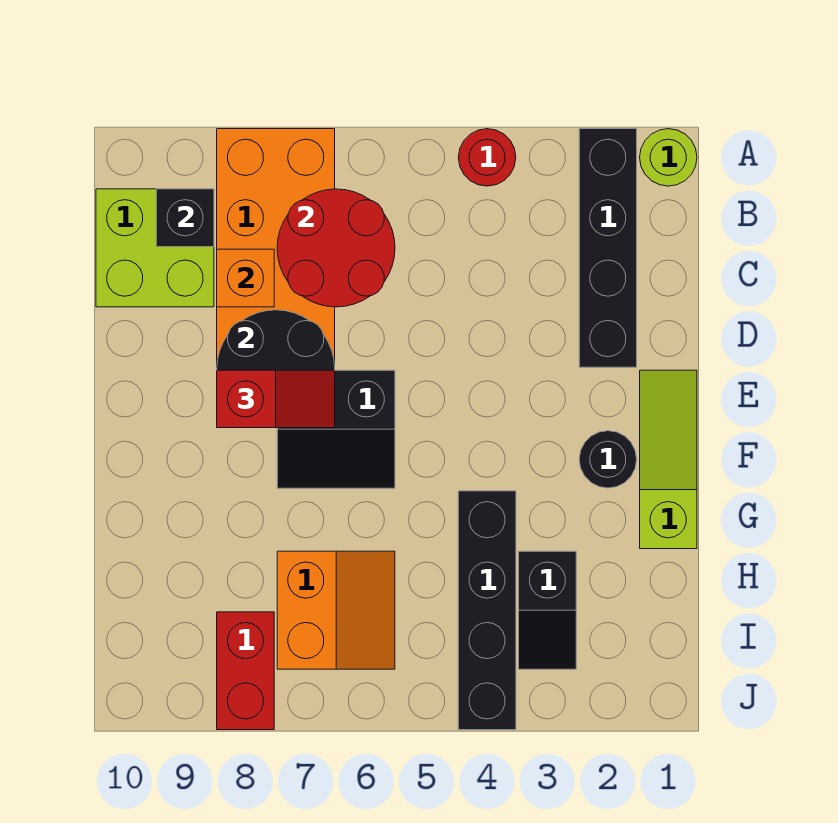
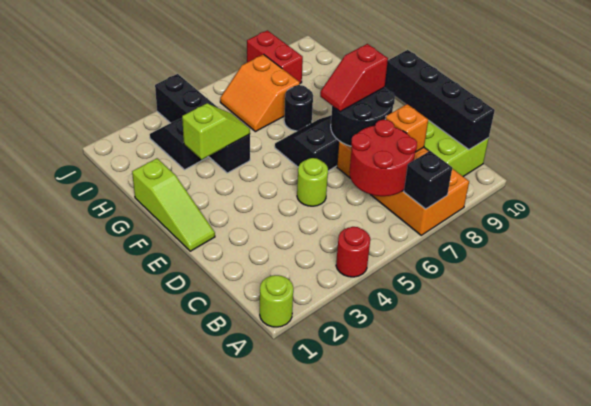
black brick A2:D2 level 1 -> black brick B10:E10 level 2
black brick B9 level 2 -> black brick A7 level 2
none -> lime round brick D5 level 1
black round brick F2 level 1 -> black round brick G7 level 1
none -> lime slope G3:G4 level 2 top 3

